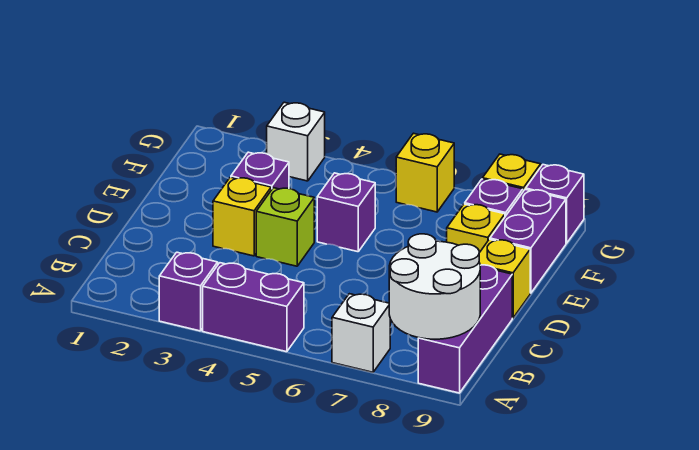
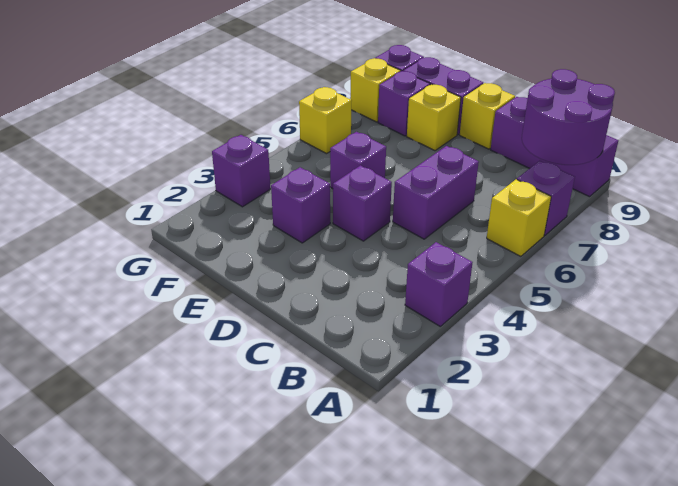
purple brick A4:A5 level 1 -> purple brick C5:C6 level 1
white brick A7 level 1 -> purple brick A7 level 1
white round brick A8:B9 level 2 -> purple round brick A8:B9 level 2
yellow brick D3 level 1 -> yellow brick A6 level 1
lime brick D4 level 1 -> purple brick D4 level 1
white brick G3 level 1 -> purple brick G3 level 1

